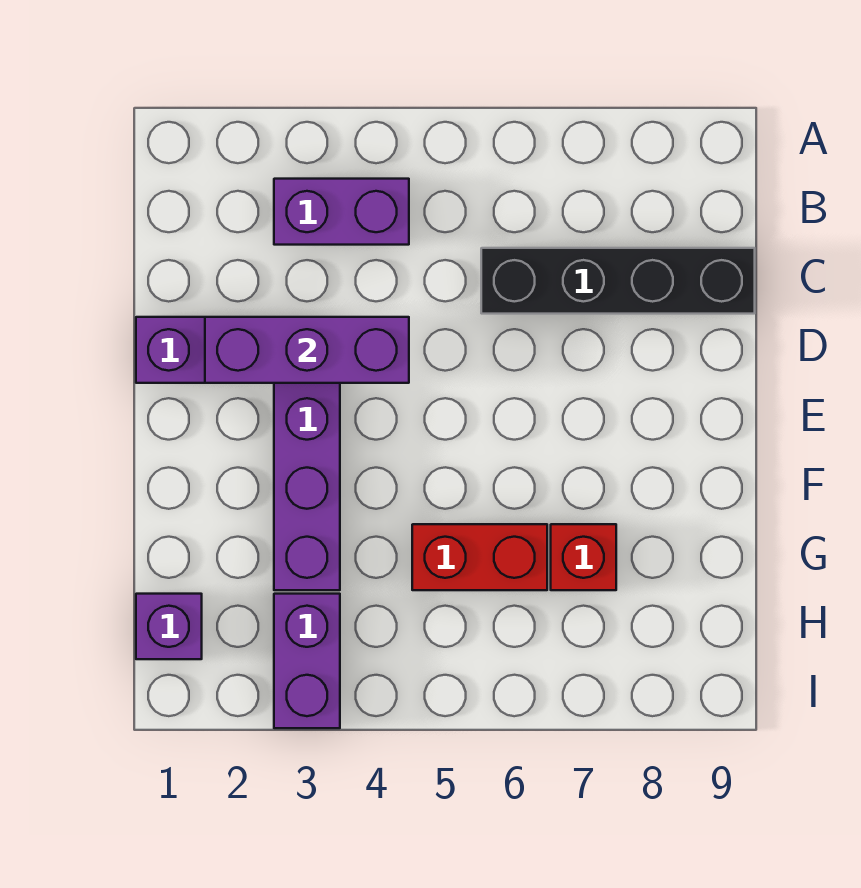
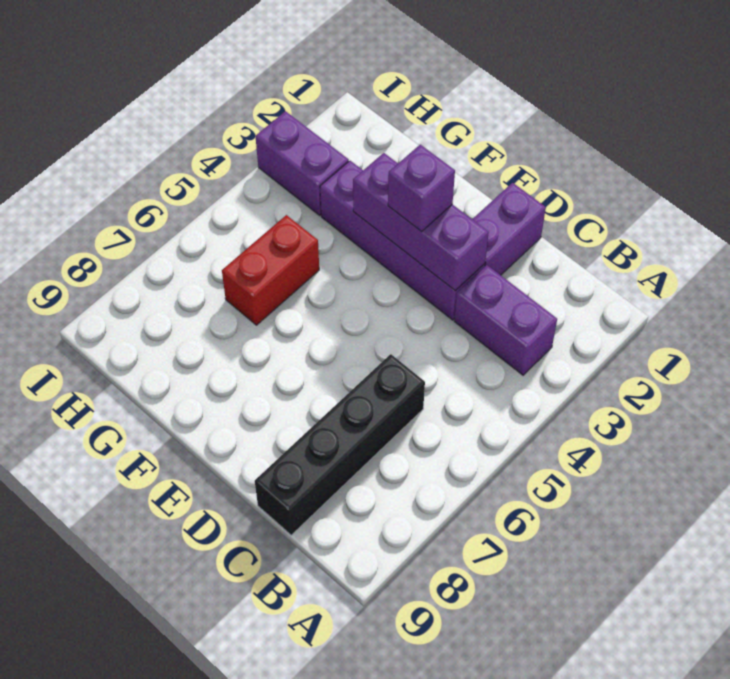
purple brick B3:B4 level 1 -> purple brick B3:C3 level 1
purple brick D2:D4 level 2 -> purple brick D3:F3 level 2
red brick G7 level 1 -> none
purple brick H1 level 1 -> purple brick E3 level 3

